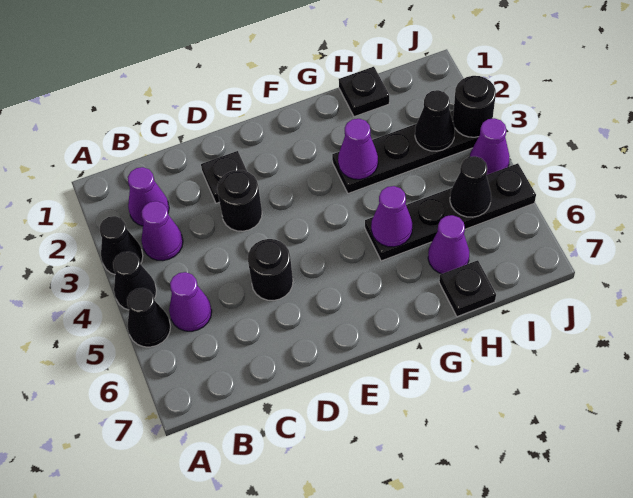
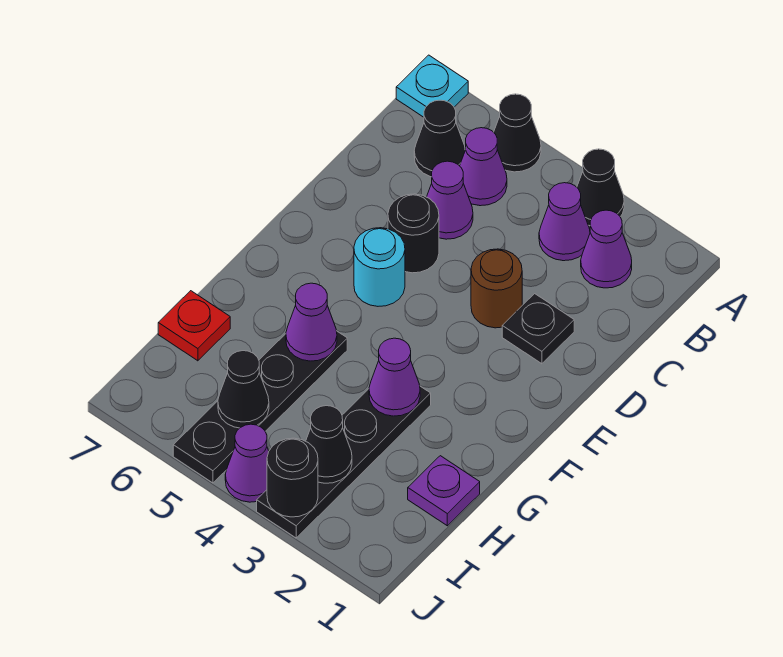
black cone A4 level 1 -> black cone B6 level 1
none -> cyan plate A7 level 1
black round brick D3 level 1 -> brown round brick D3 level 1
none -> cyan round brick E5 level 1
black plate H1 level 1 -> purple plate H1 level 1
purple cone H6 level 1 -> purple cone C5 level 1
black plate H7 level 1 -> red plate H7 level 1

